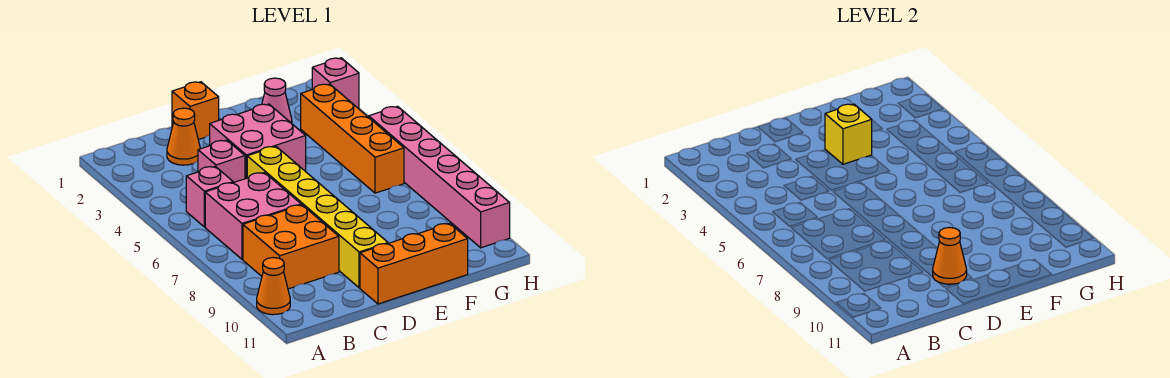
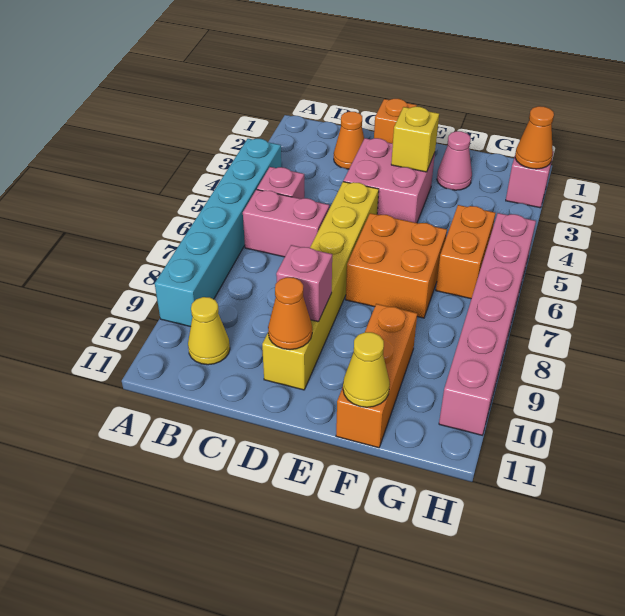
none -> cyan brick A4:A9 level 1
orange cone A10 level 1 -> orange cone H2 level 2
pink brick B6:C7 level 1 -> pink brick B6:C6 level 1
orange brick B8:C9 level 1 -> orange brick E6:F7 level 1
none -> yellow cone B10 level 1
pink brick C4 level 1 -> pink brick D9 level 2
orange brick D11:F11 level 1 -> orange brick F9:F11 level 1
none -> yellow cone F11 level 2
orange brick G3:G6 level 1 -> orange brick G5:G6 level 1

